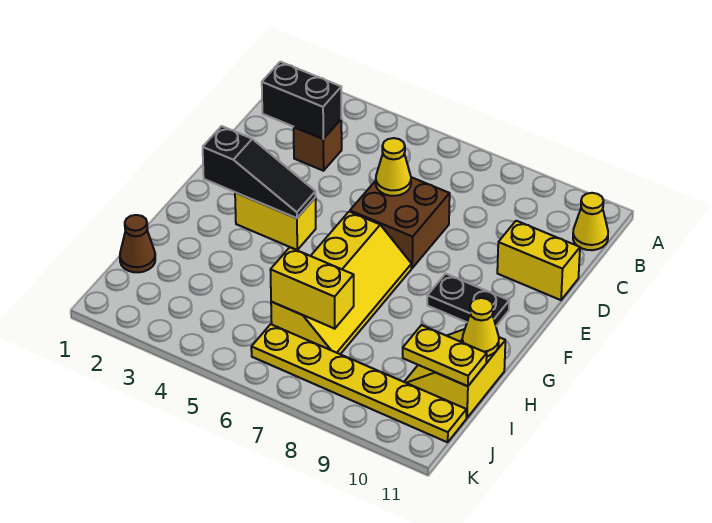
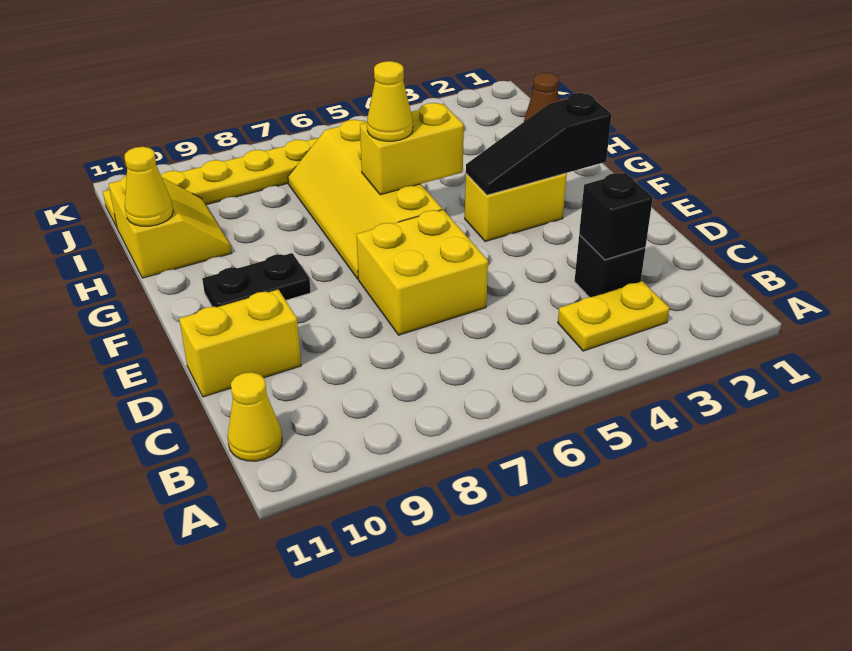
black brick C2:C3 level 2 -> black brick C3 level 2
brown brick C3 level 1 -> black brick C3 level 1
brown brick D6:E7 level 1 -> yellow brick D6:E7 level 1
yellow cone D6 level 2 -> yellow cone G6 level 3
yellow brick I6:I7 level 2 -> yellow brick G5:G6 level 2
yellow plate I10:I11 level 2 -> yellow plate B3:B4 level 1

